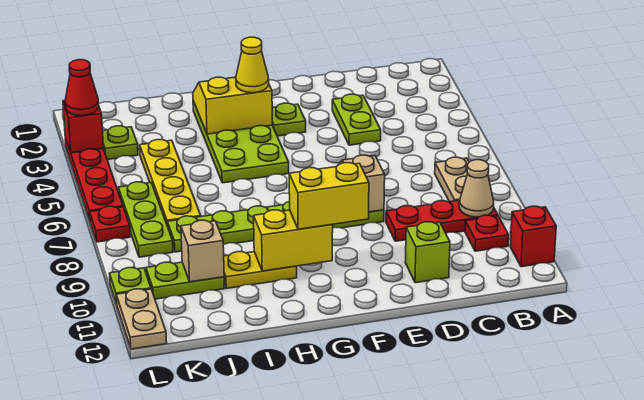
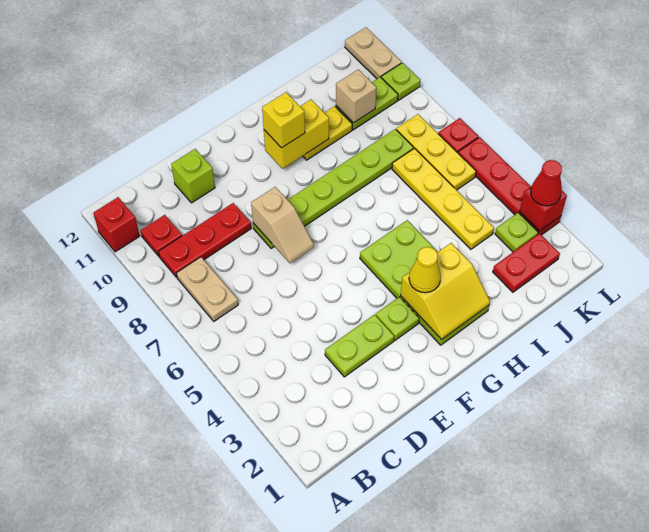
tan cone B9 level 2 -> none
lime plate D3:D4 level 1 -> lime plate D3:E3 level 1
yellow brick F10:G10 level 3 -> yellow brick G10 level 3
none -> red plate J2:K2 level 1
lime plate K6:K8 level 1 -> yellow plate K6:K8 level 1

